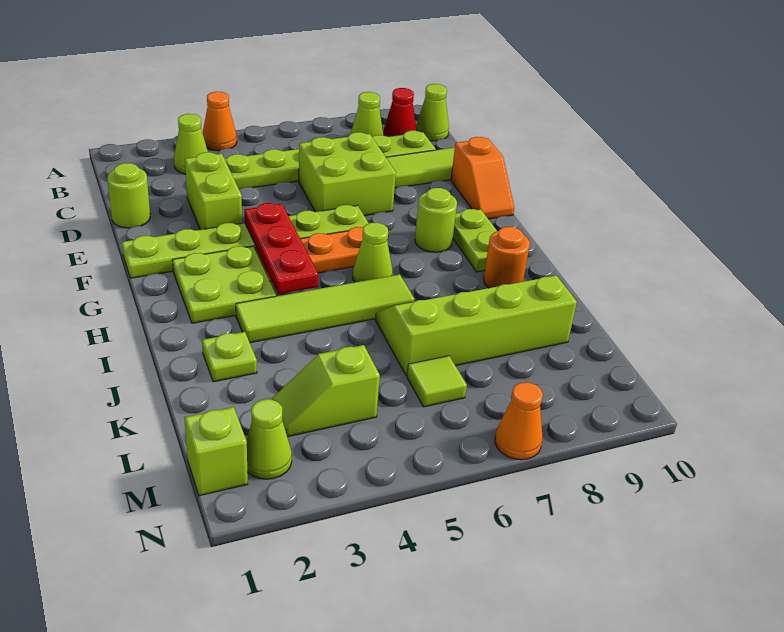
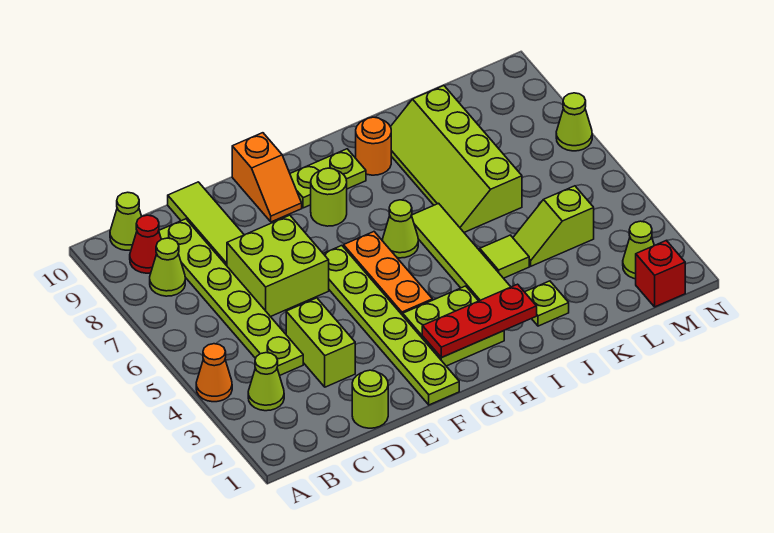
lime brick D3:E3 level 1 -> lime brick D3:D4 level 1
orange slope E10:F10 level 1 top E -> orange slope F9:F10 level 1 top 10
red plate F4:H4 level 2 -> red plate G2:I2 level 2
lime slope L3:L4 level 1 top 4 -> lime slope K4:L4 level 1 top L
lime tile L6 level 1 -> lime tile J4 level 1
lime brick M1 level 1 -> red brick M1 level 1
orange cone N7 level 1 -> lime cone N7 level 1

